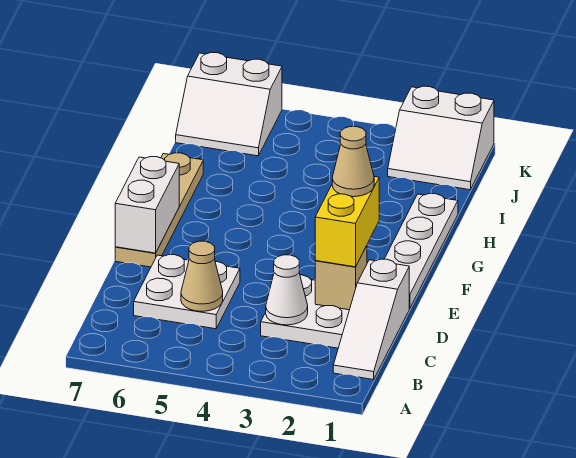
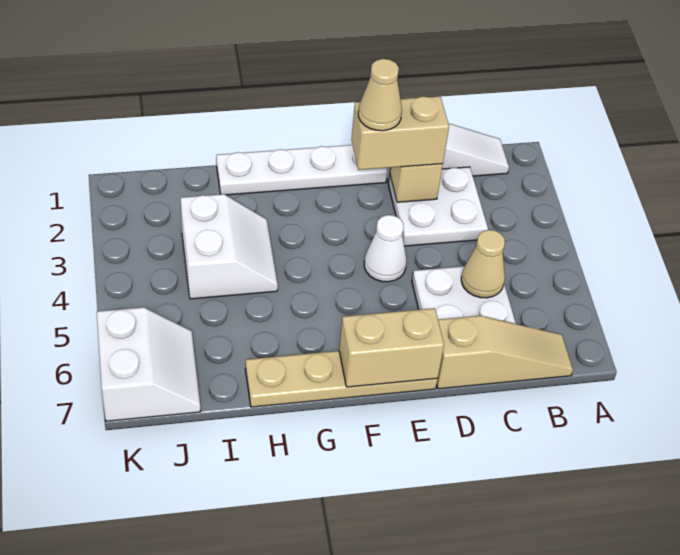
none -> tan slope B7:D7 level 1 top D
white cone C3 level 2 -> white cone E4 level 1
yellow brick D2:E2 level 3 -> tan brick D2:E2 level 3
white brick E7:F7 level 2 -> tan brick E7:F7 level 2
white slope J1:K2 level 1 top K -> white slope H3:I4 level 1 top I

